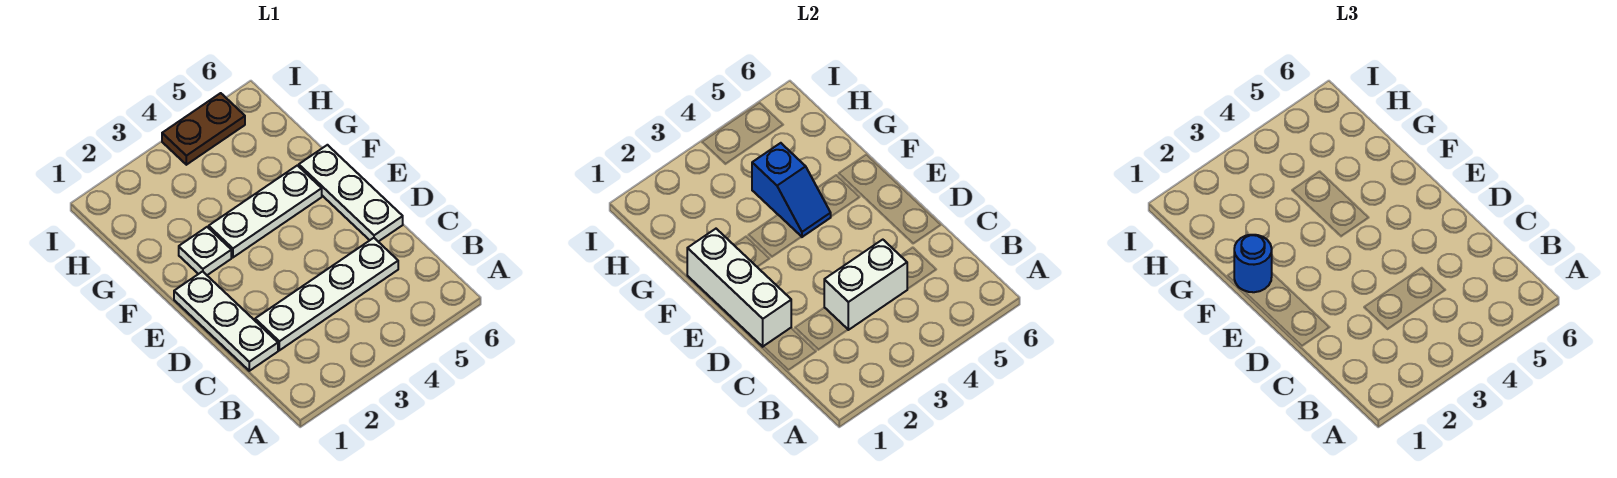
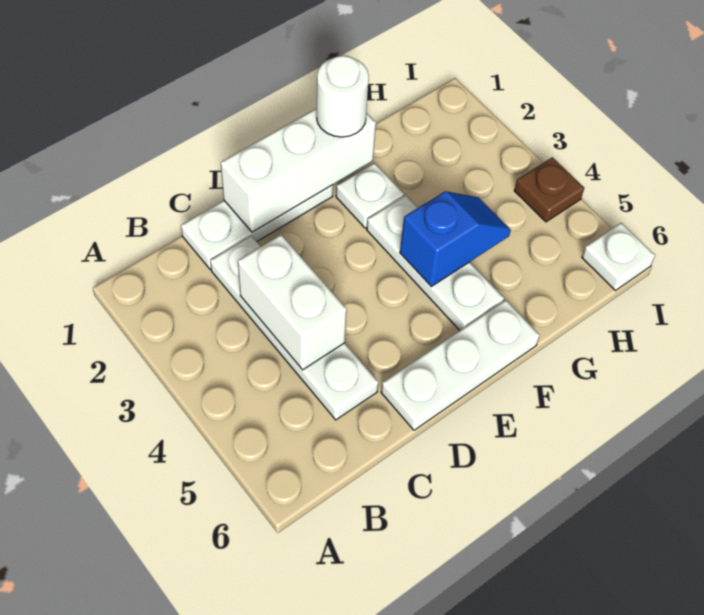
blue round brick F1 level 3 -> white round brick F1 level 3
blue slope F4:G4 level 2 top G -> blue slope F4:G4 level 2 top F
brown plate I4:I5 level 1 -> brown plate I4 level 1
none -> white plate I6 level 1

